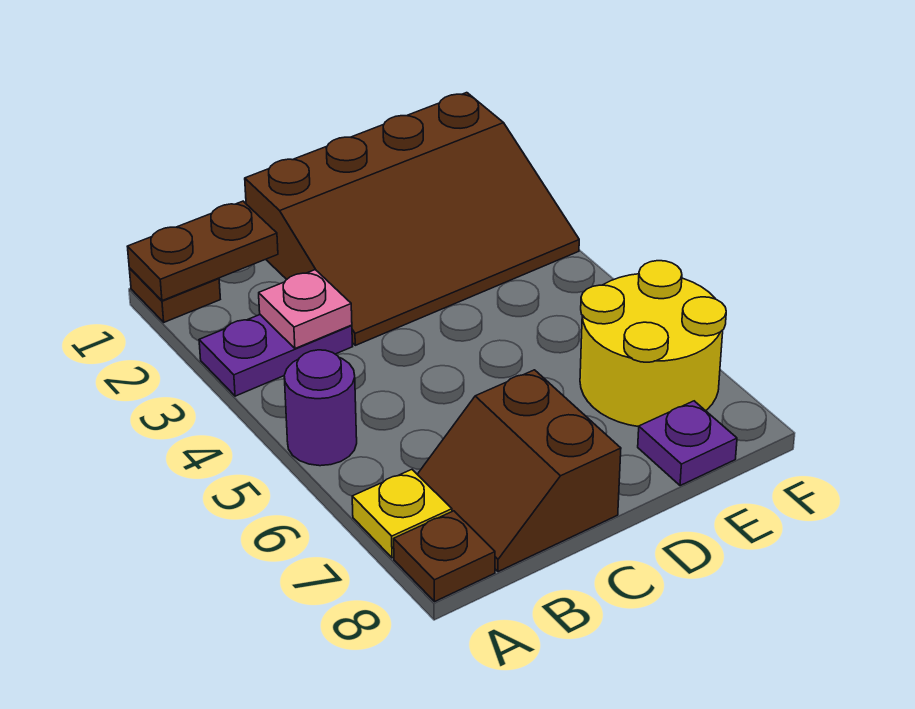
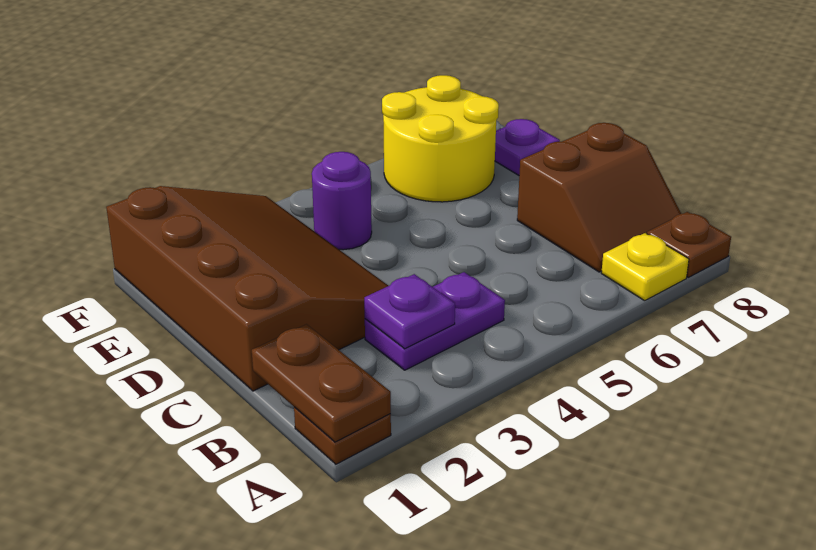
purple plate A3:B3 level 1 -> purple plate B3:B4 level 1
purple round brick A5 level 1 -> purple round brick E4 level 1
pink plate B3 level 2 -> purple plate B3 level 2

